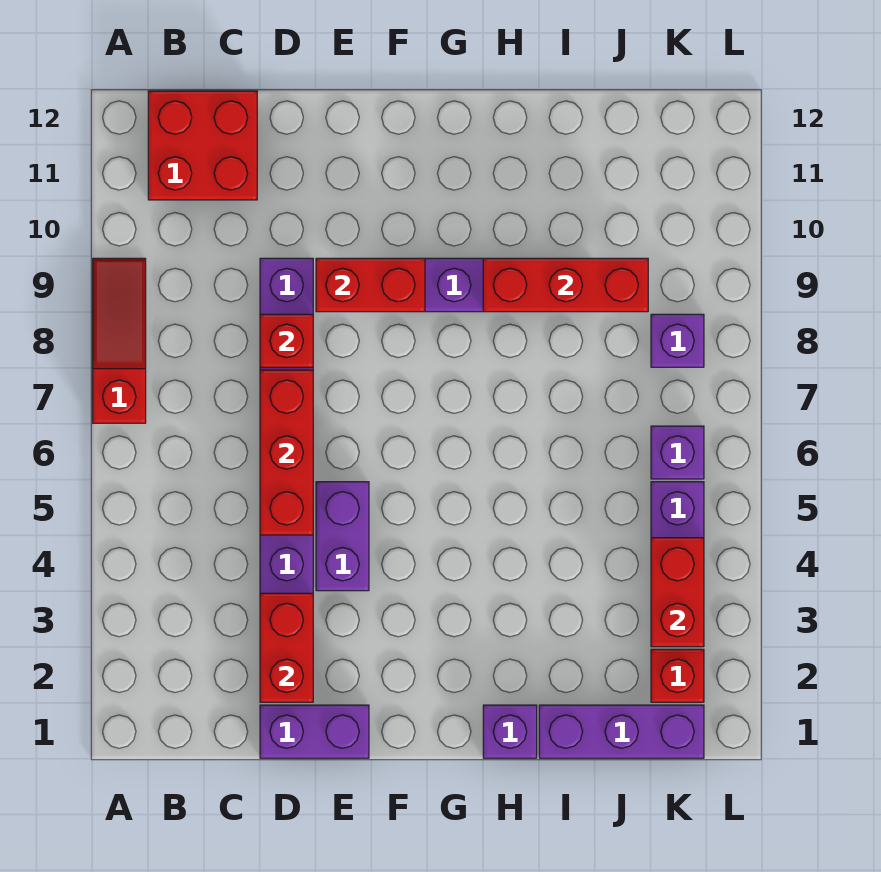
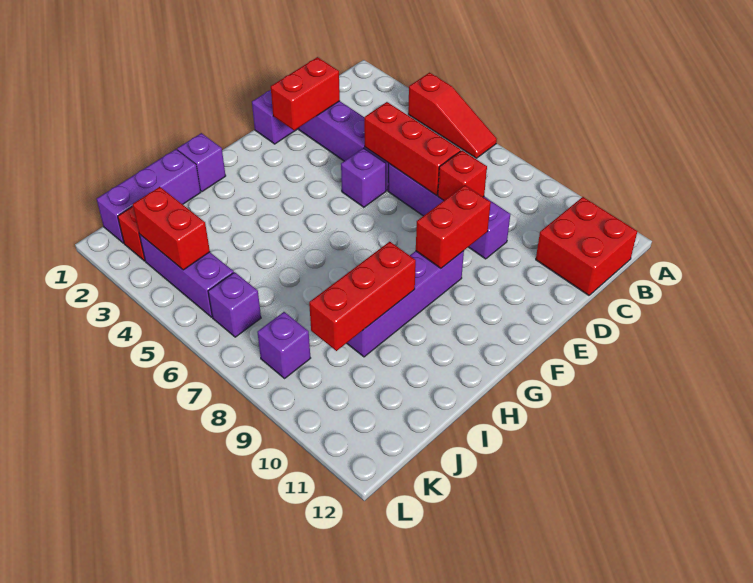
red slope A7:A9 level 1 top 7 -> red slope A4:A6 level 1 top 4
red brick D2:D3 level 2 -> red brick D2:E2 level 2
purple brick E4:E5 level 1 -> purple brick E5 level 1

